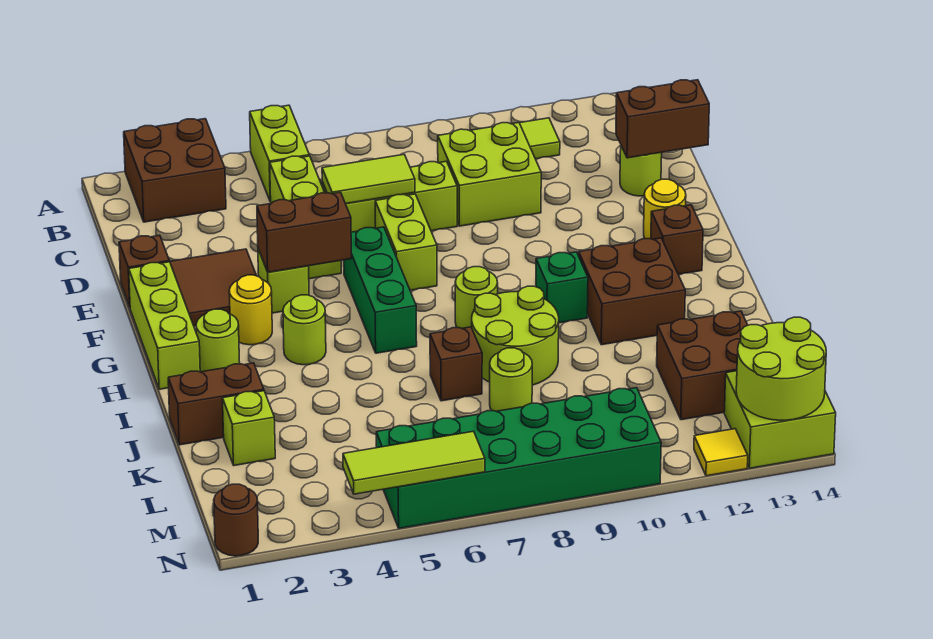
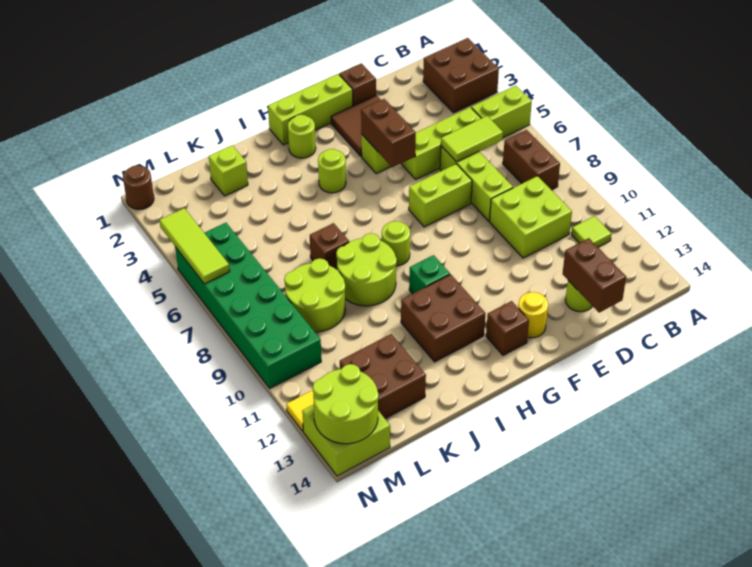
lime tile D6:D7 level 2 -> lime tile C6:D6 level 2
green brick F6:H6 level 1 -> none
yellow round brick G3 level 1 -> none
brown brick J1:J2 level 1 -> brown brick B7:B8 level 1
lime round brick K8 level 1 -> lime round brick K8:L9 level 1

